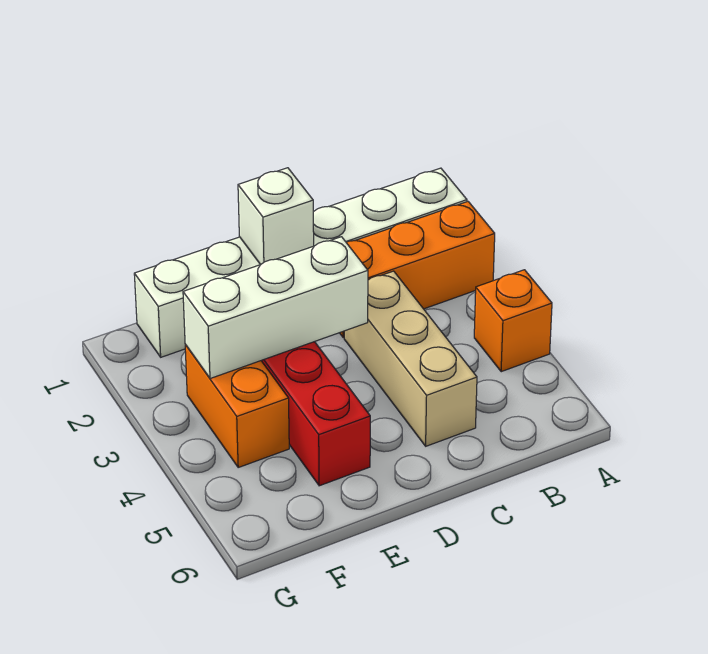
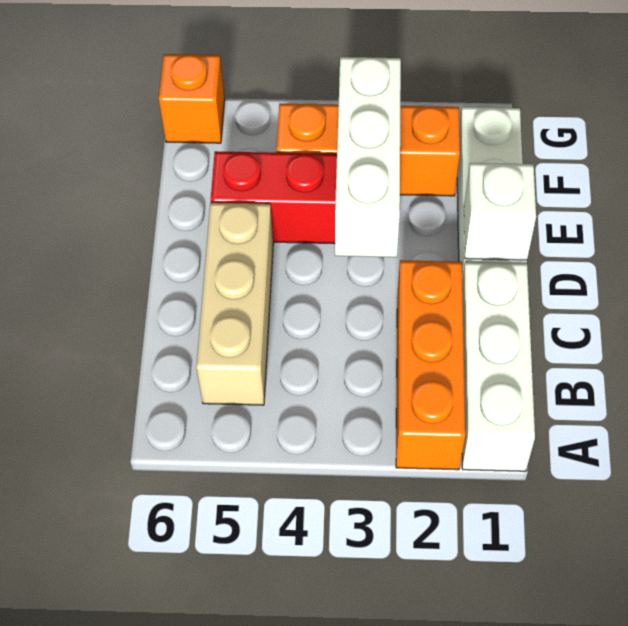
orange brick A4 level 1 -> orange brick G6 level 1
tan brick C3:C5 level 1 -> tan brick B5:D5 level 1
orange brick F3:F4 level 1 -> orange brick F2:F4 level 1

